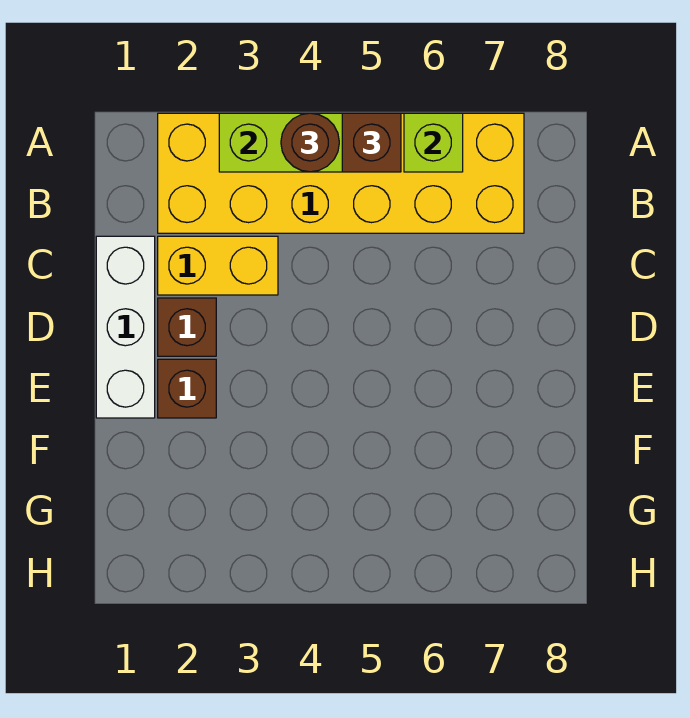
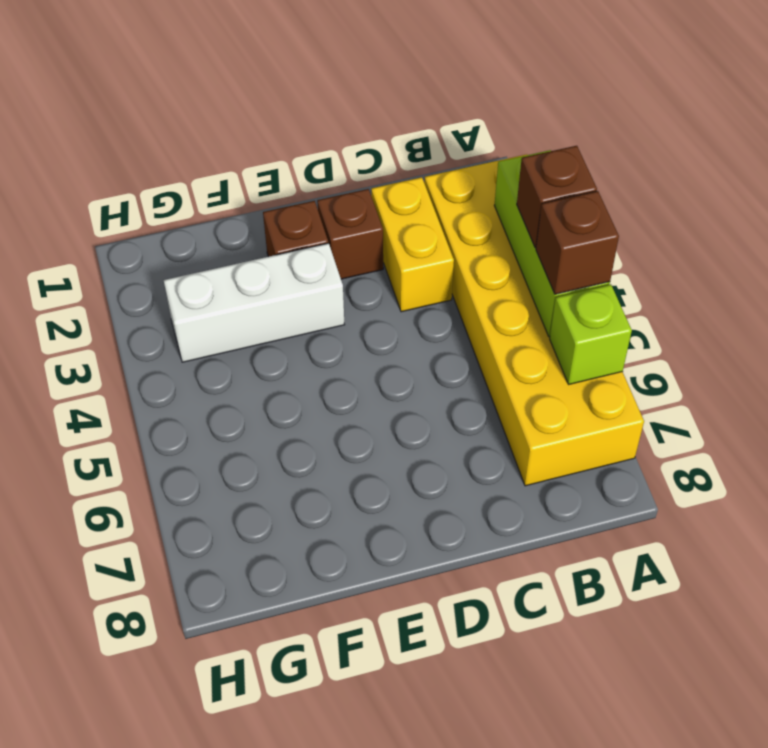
brown round brick A4 level 3 -> brown brick A4 level 3
white brick C1:E1 level 1 -> white brick E3:G3 level 1

